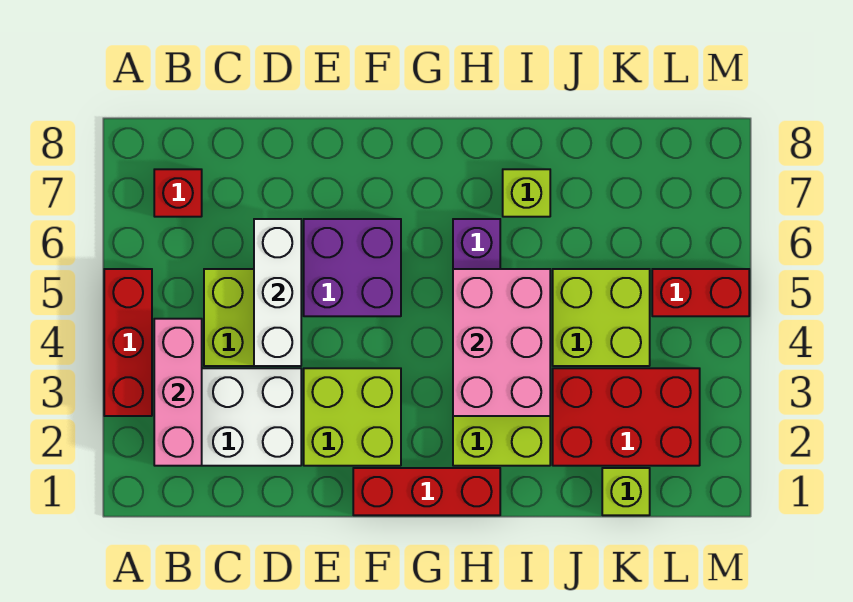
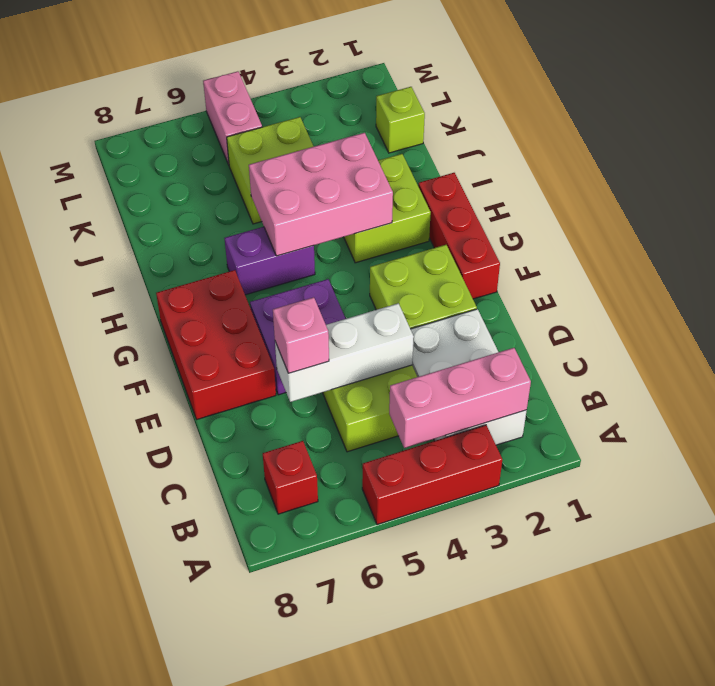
none -> pink brick D6 level 3
lime brick I7 level 1 -> none
red brick J2:L3 level 1 -> red brick E7:G8 level 1
red brick L5:M5 level 1 -> pink brick L5:M5 level 1

